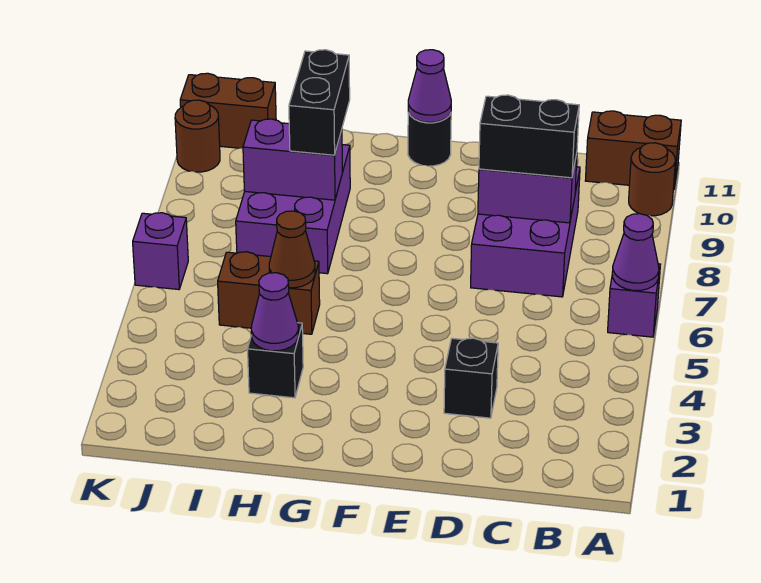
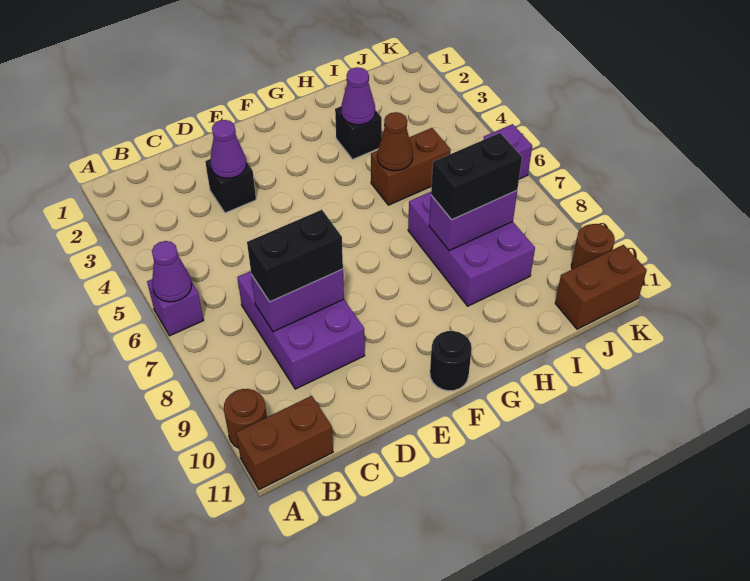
purple cone F11 level 2 -> purple cone D3 level 2
black brick H8:H9 level 3 -> black brick H8:I8 level 3

